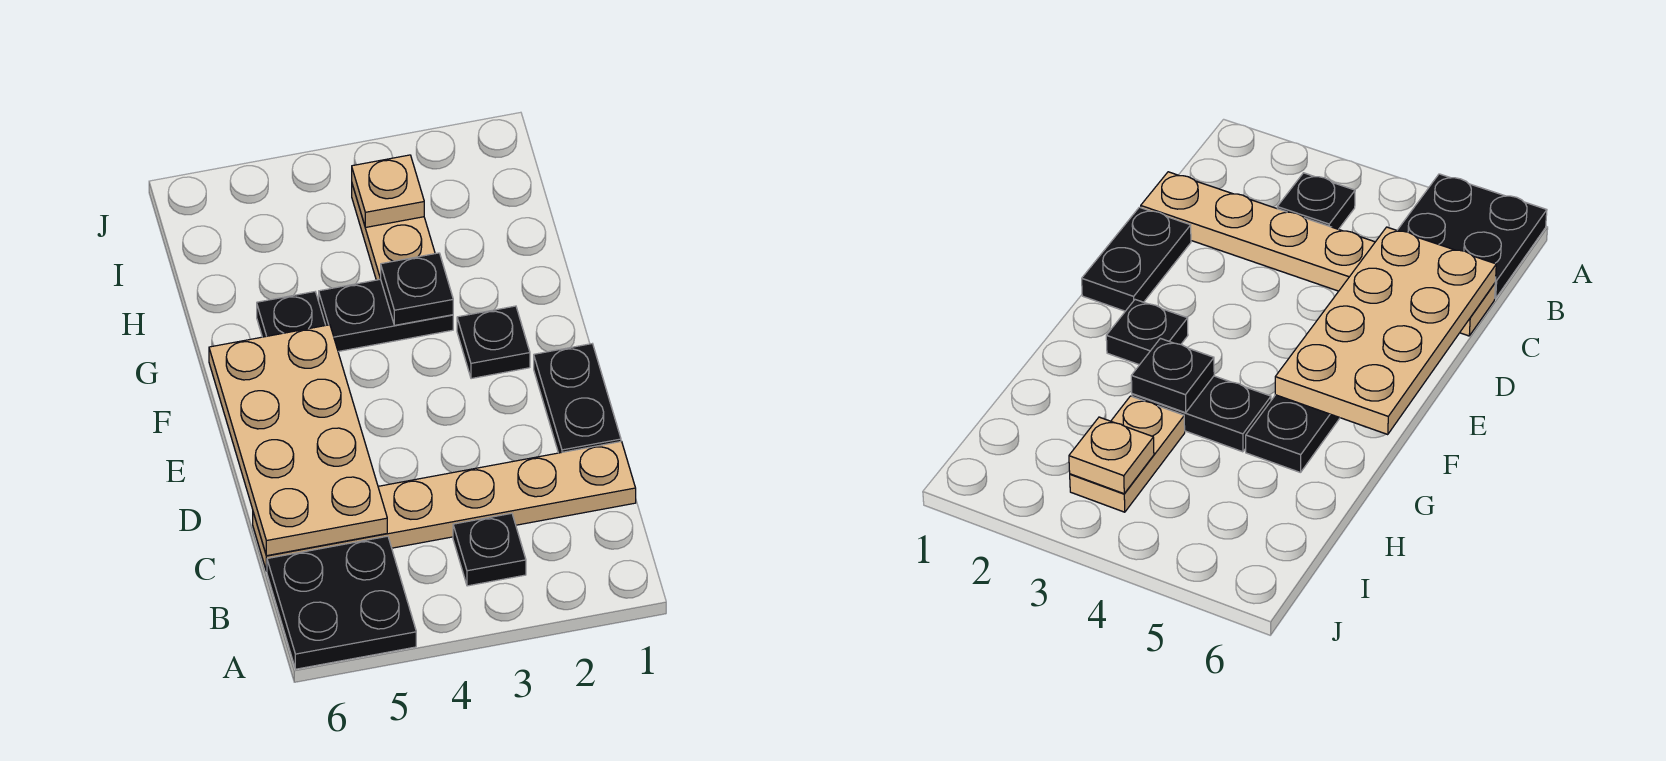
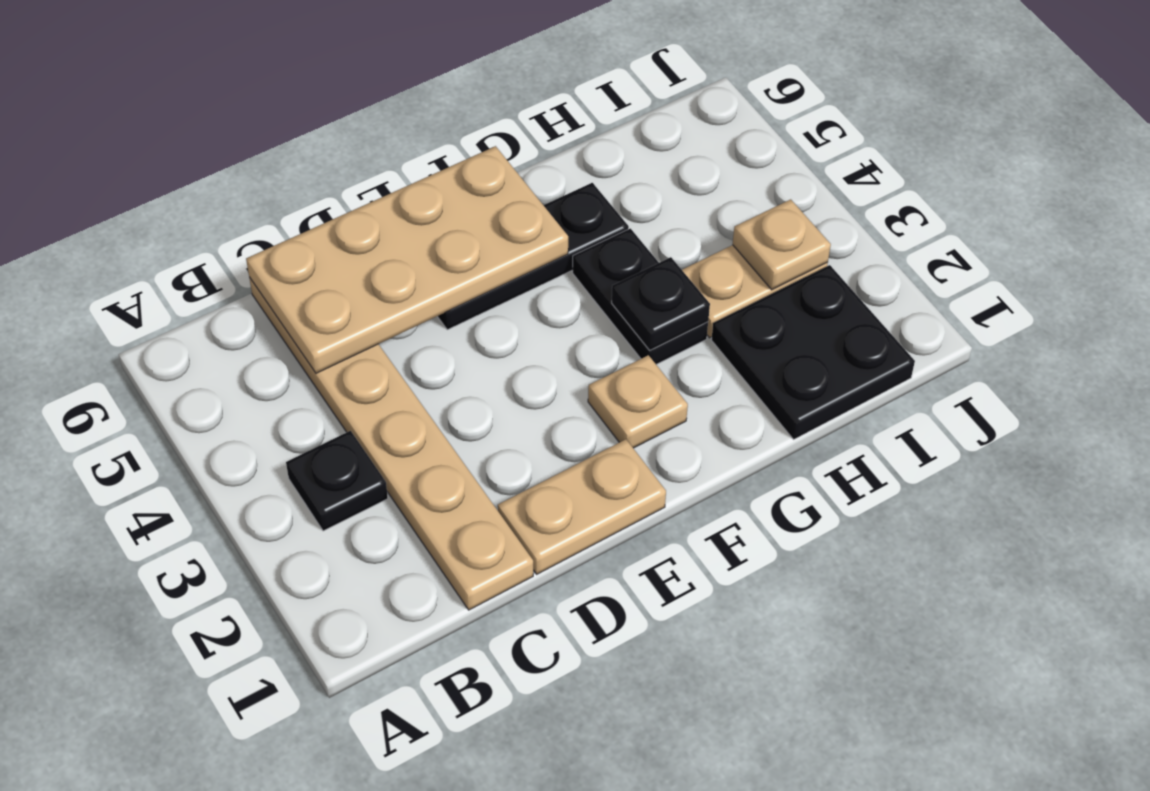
black plate A5:B6 level 1 -> black plate H1:I2 level 1
black plate D1:E1 level 1 -> tan plate D1:E1 level 1
black plate F2 level 1 -> tan plate F2 level 1

